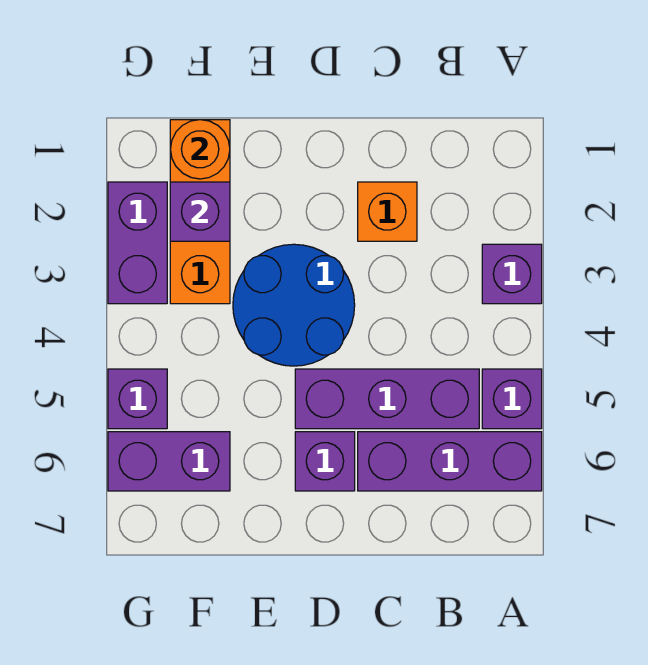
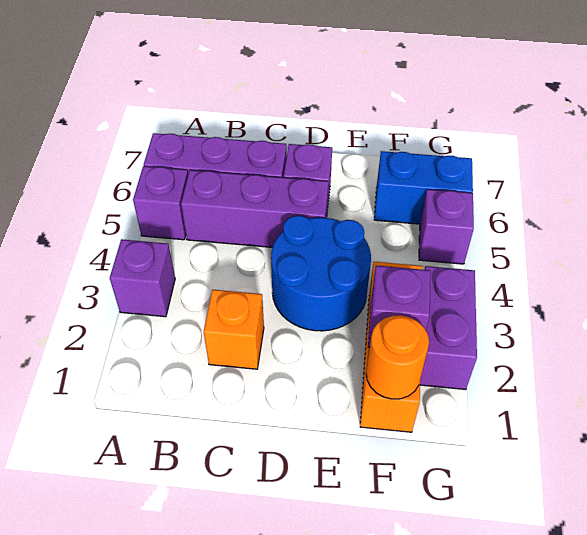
purple brick F6:G6 level 1 -> blue brick F6:G6 level 1

